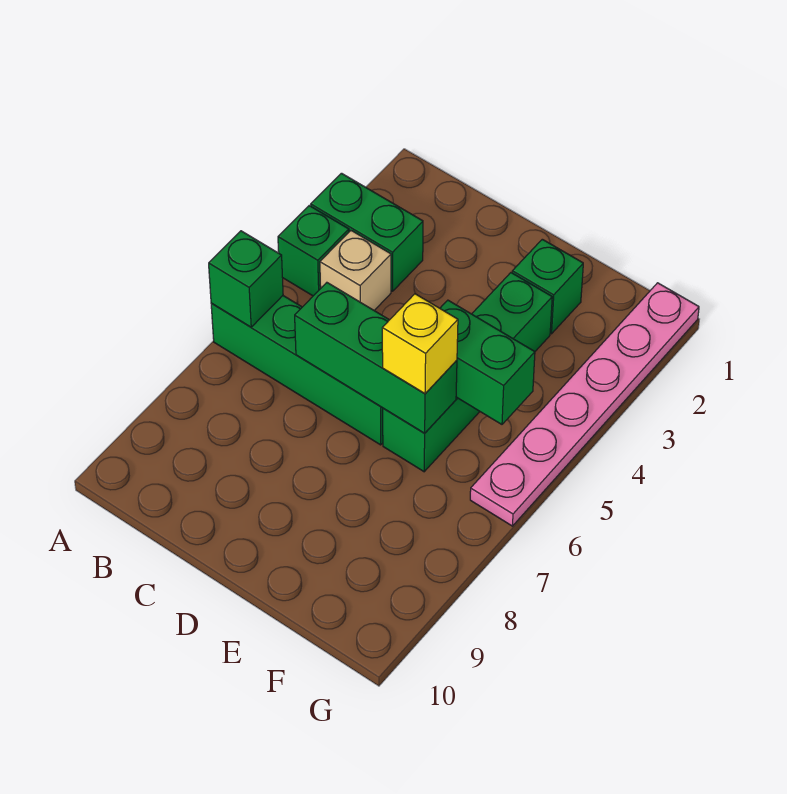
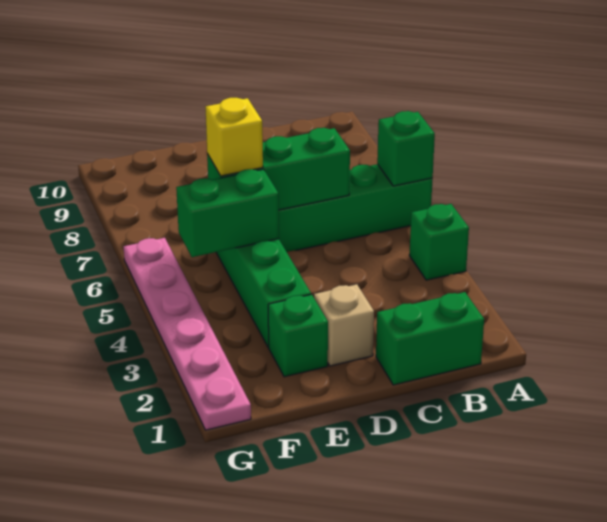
green brick A3:B3 level 1 -> green brick B1:C1 level 1
tan brick B4 level 1 -> tan brick D2 level 1

